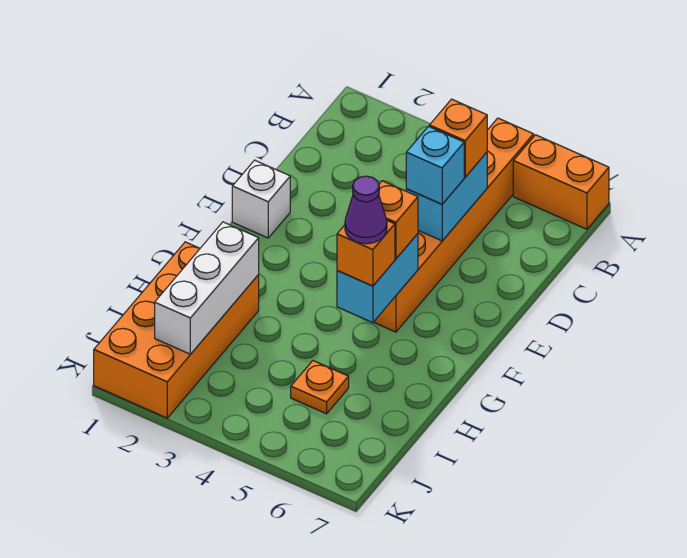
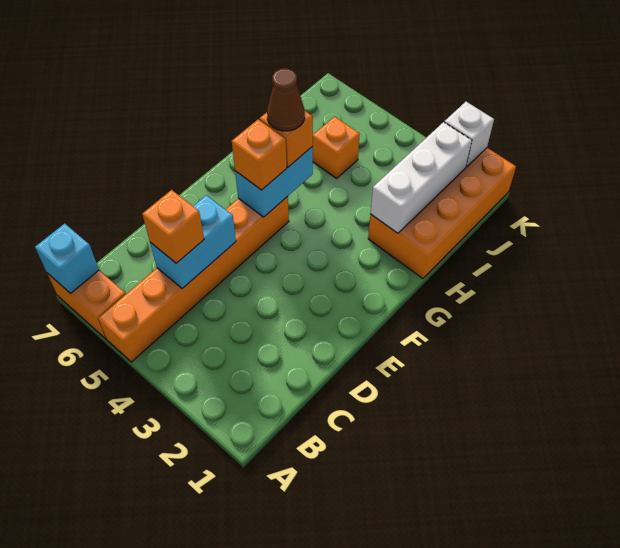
cyan brick D5 level 3 -> cyan brick A7 level 2
white brick E1 level 1 -> white brick K2 level 2
purple cone G5 level 4 -> brown cone G5 level 4
orange plate I5 level 1 -> orange brick I5 level 1

